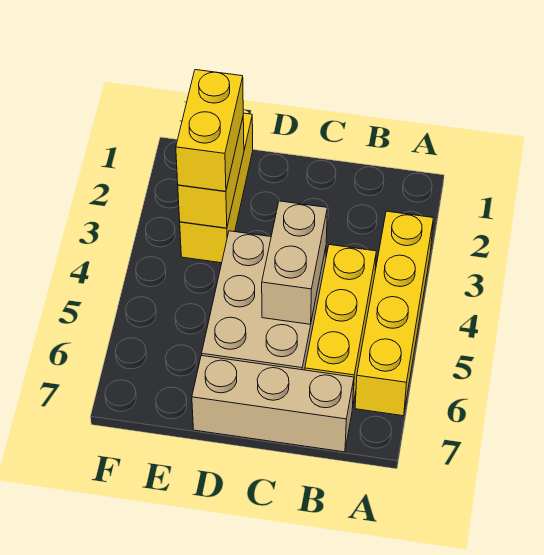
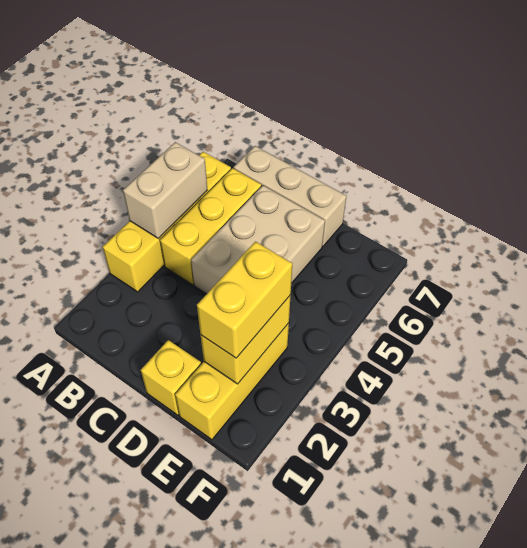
tan brick C4:C5 level 2 -> tan brick A4:A5 level 2
none -> yellow brick D1 level 1

